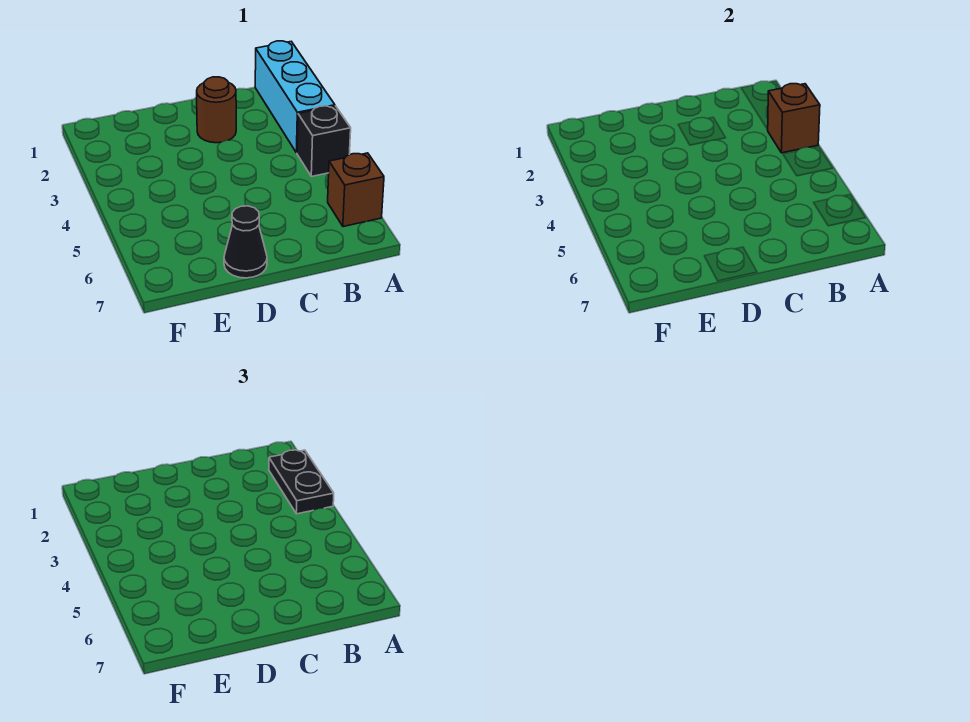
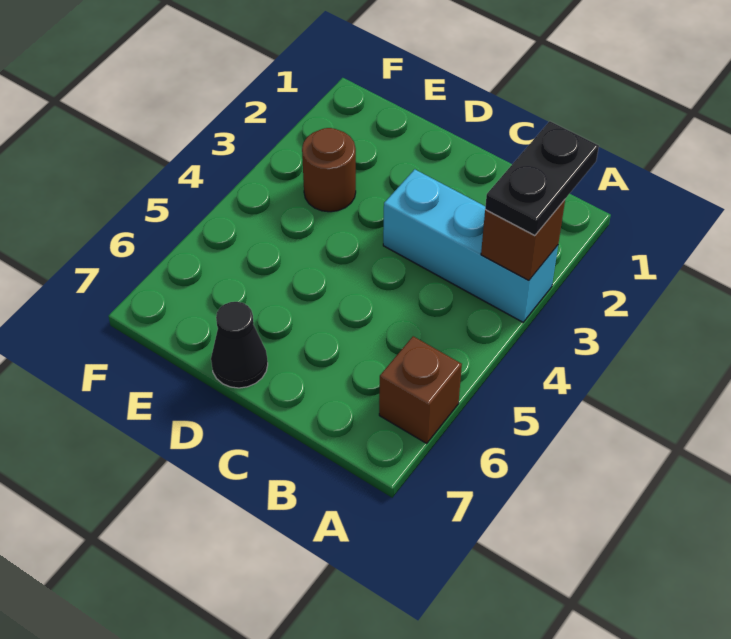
cyan brick A1:A3 level 1 -> cyan brick A3:C3 level 1
black brick A4 level 1 -> none
brown round brick C2 level 1 -> brown round brick E3 level 1

